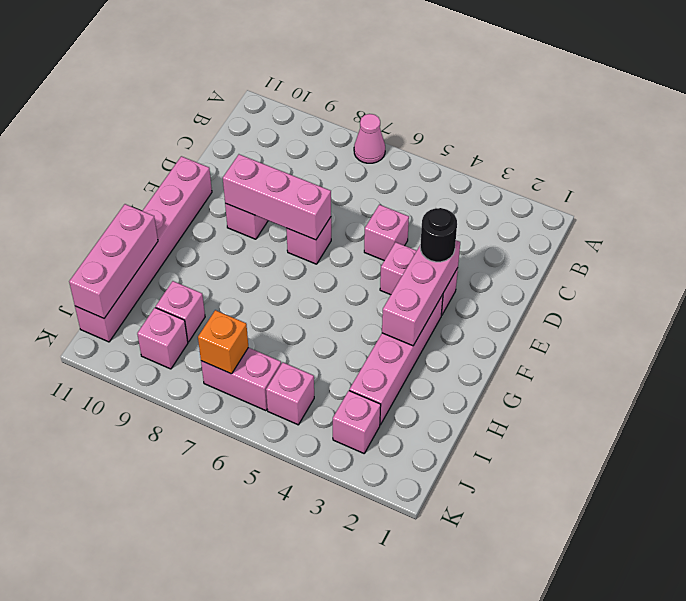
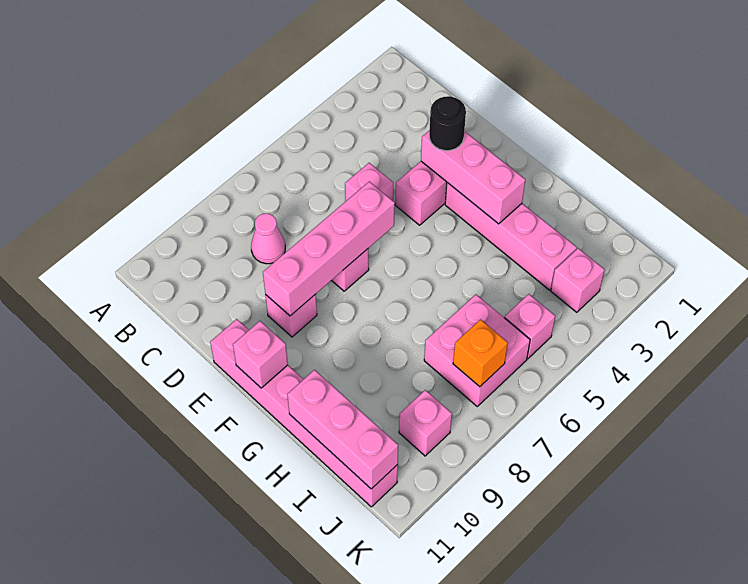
pink cone A7 level 1 -> pink cone C8 level 1
pink brick E7:E9 level 2 -> pink brick E6:E9 level 2
pink brick I9 level 1 -> pink brick F11 level 2
pink brick J6:J7 level 1 -> pink brick I6:J7 level 1

